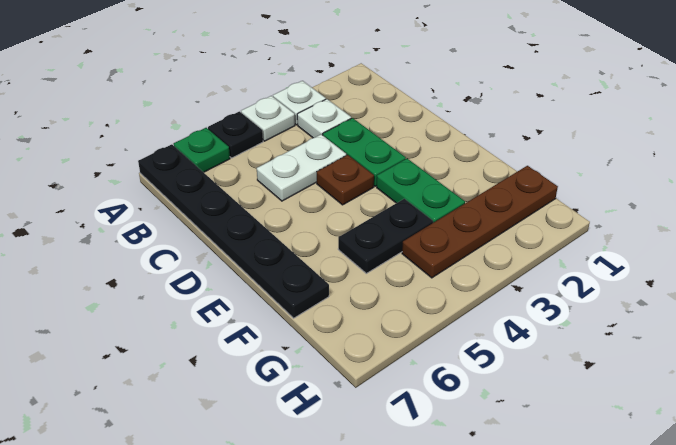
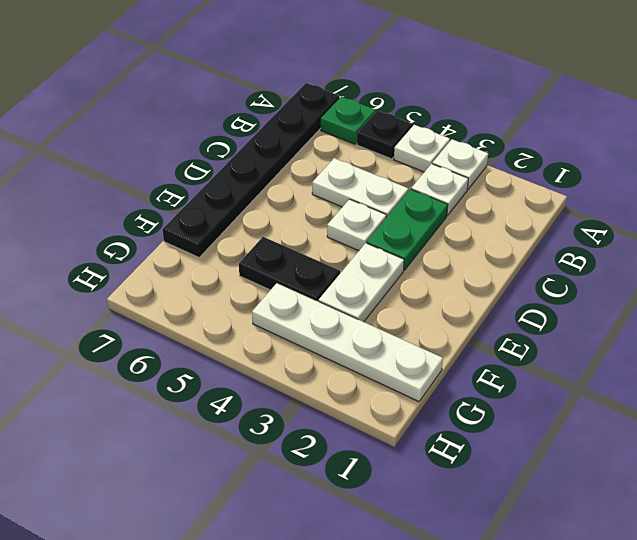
brown plate D4 level 1 -> white plate D4 level 1
green plate E3:F3 level 1 -> white plate E3:F3 level 1
brown plate G1:G4 level 1 -> white plate G1:G4 level 1

